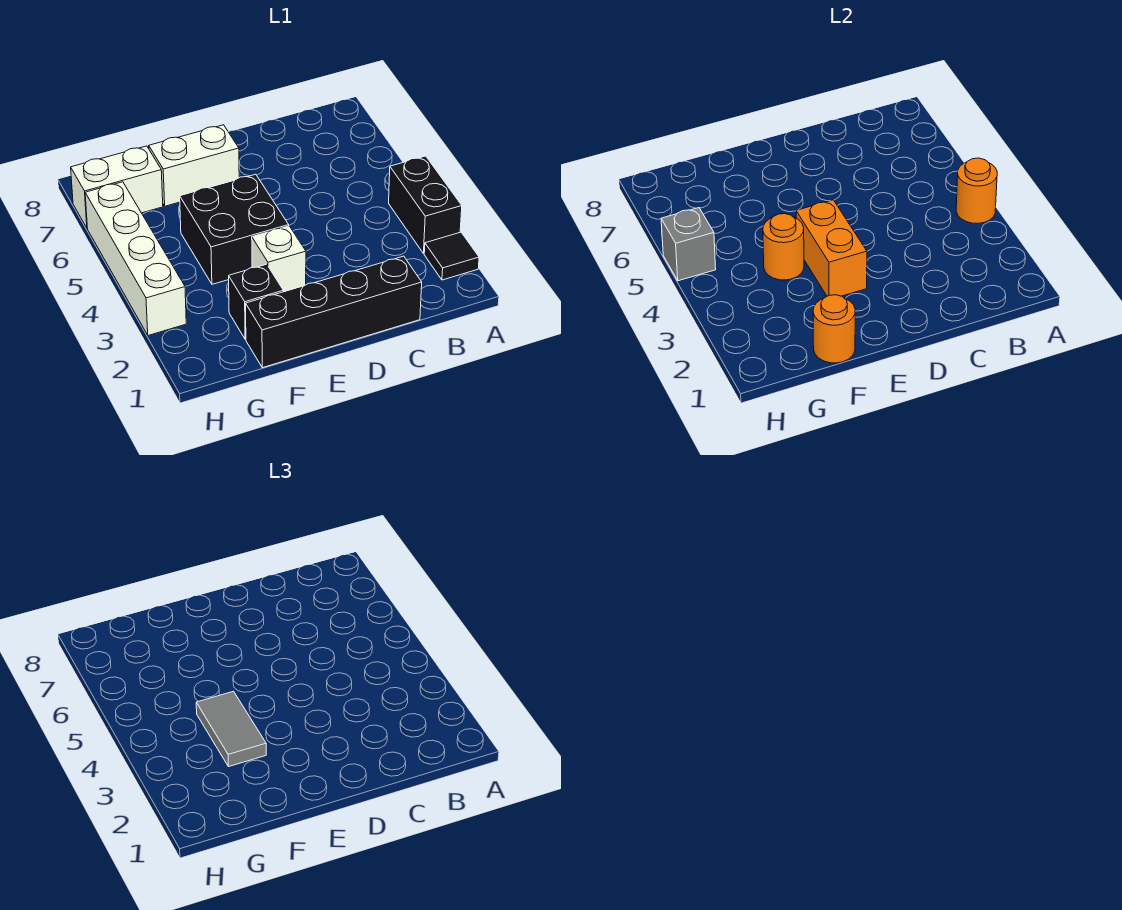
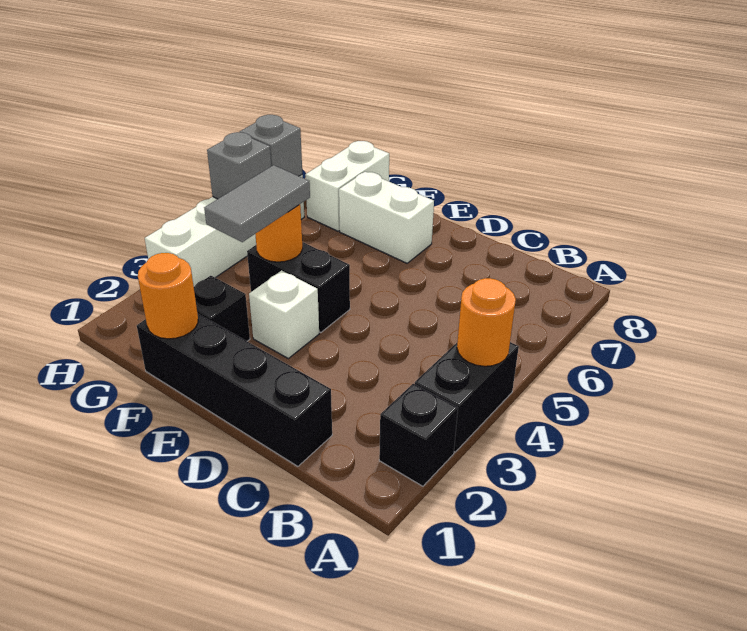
black tile A2 level 1 -> black brick A2 level 1
orange brick E3:E4 level 2 -> none
black brick E4:F5 level 1 -> black brick E4:F4 level 1
white brick G7:H7 level 1 -> white brick G7:G8 level 1
none -> grey brick H6 level 2

